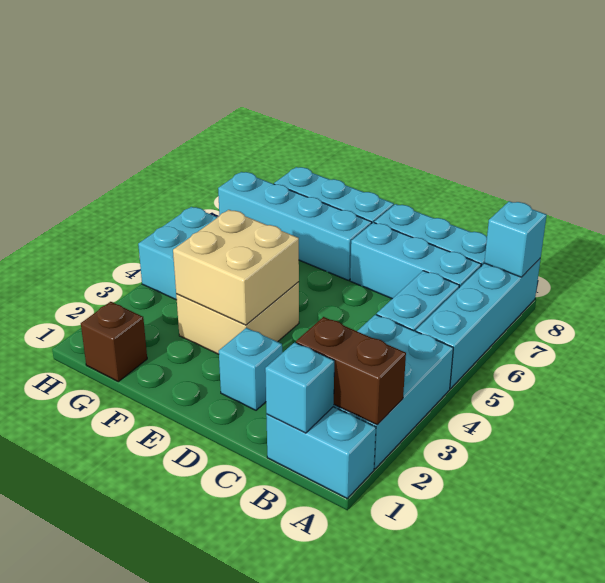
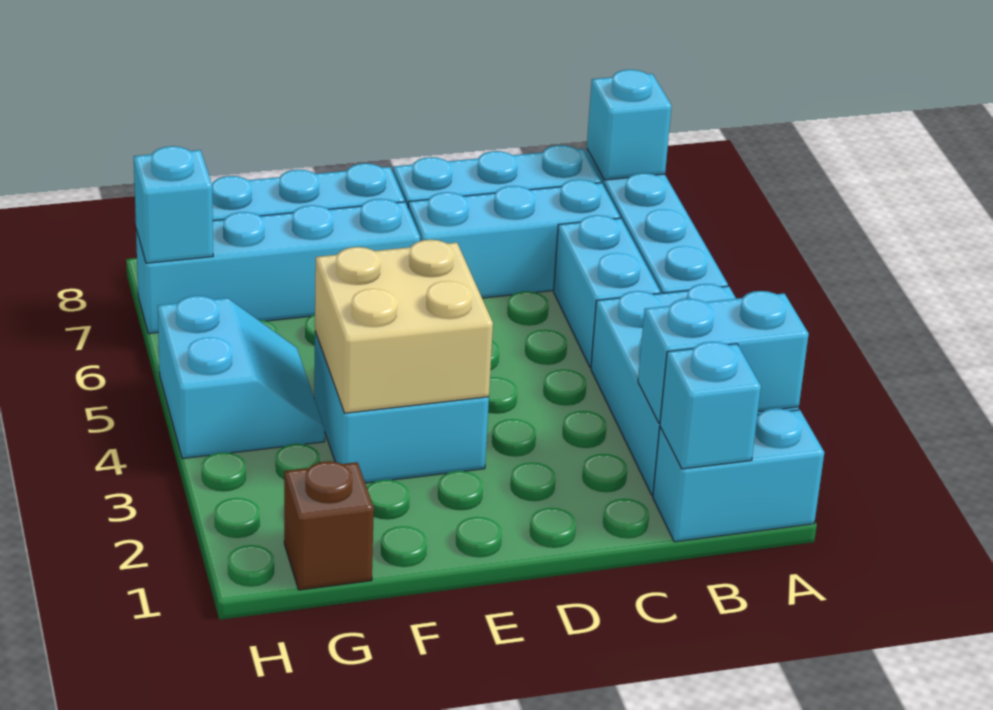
brown brick A2:B2 level 2 -> cyan brick A2:B2 level 2
cyan brick D2 level 1 -> cyan brick H7 level 2
tan brick E3:F4 level 1 -> cyan brick E3:F4 level 1

